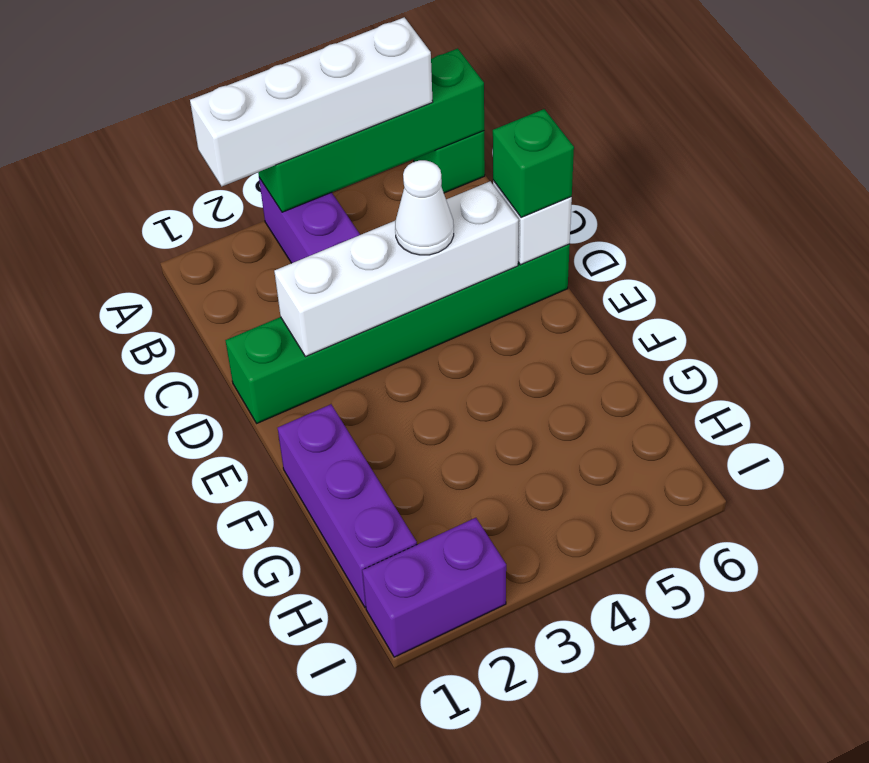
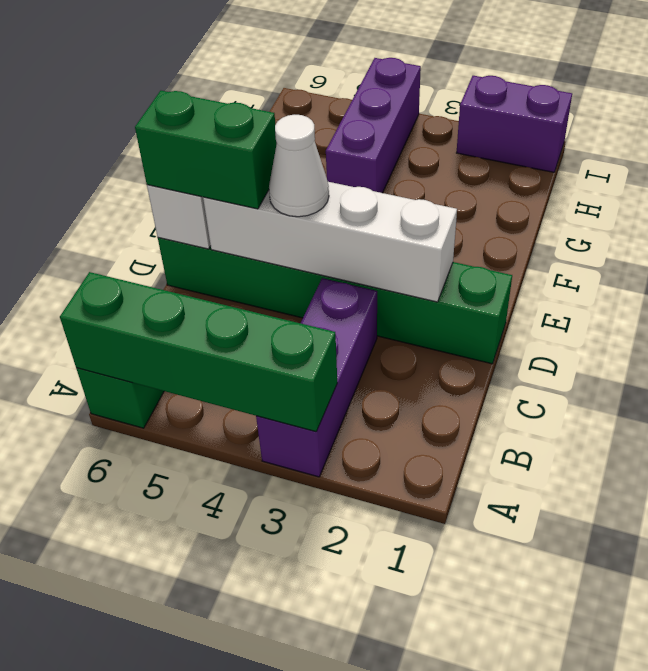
white brick A2:A5 level 3 -> none
green brick D6 level 3 -> green brick D5:D6 level 3
purple brick F1:H1 level 1 -> purple brick G4:I4 level 1

